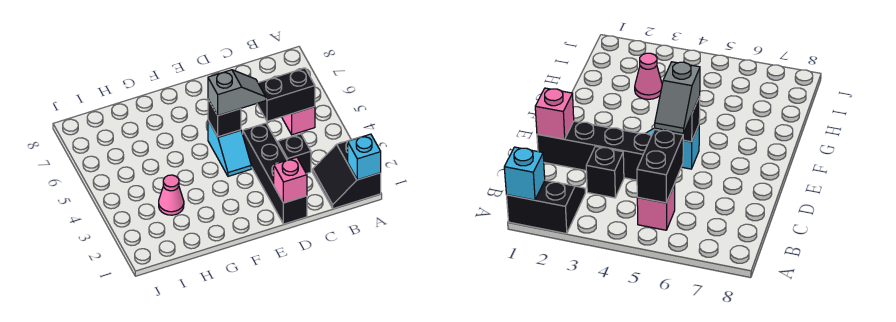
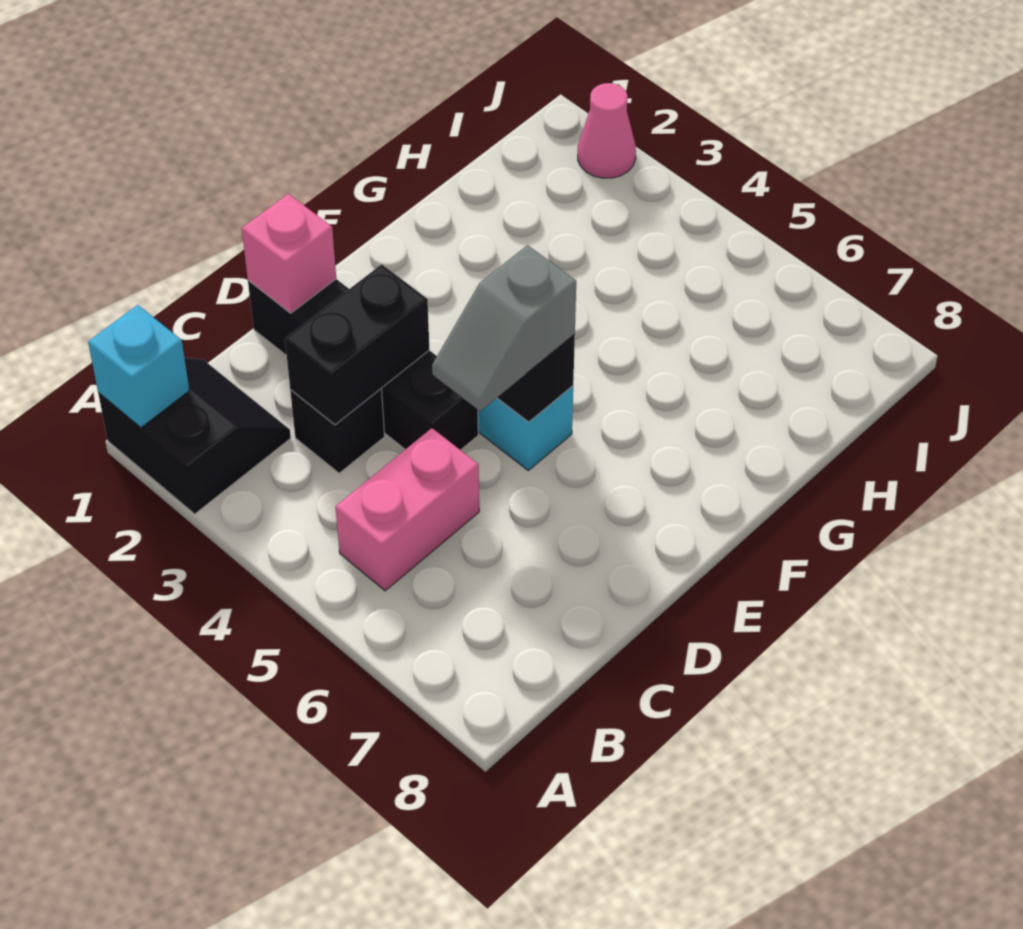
pink brick B5 level 1 -> pink brick B5:C5 level 1
black brick B5:C5 level 2 -> black brick C3:D3 level 2
pink cone H3 level 1 -> pink cone J2 level 1

